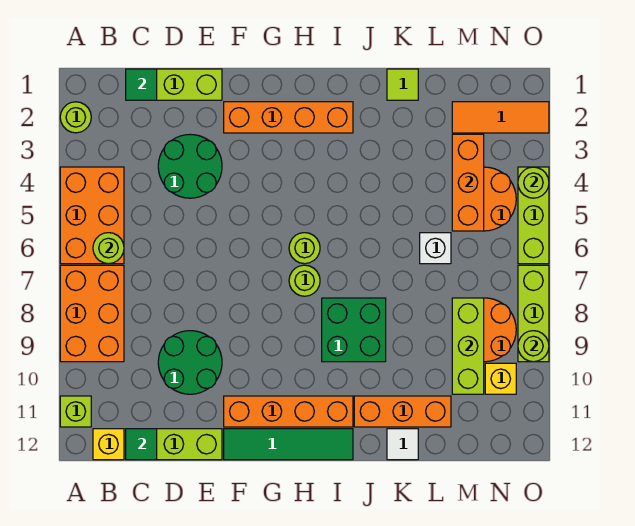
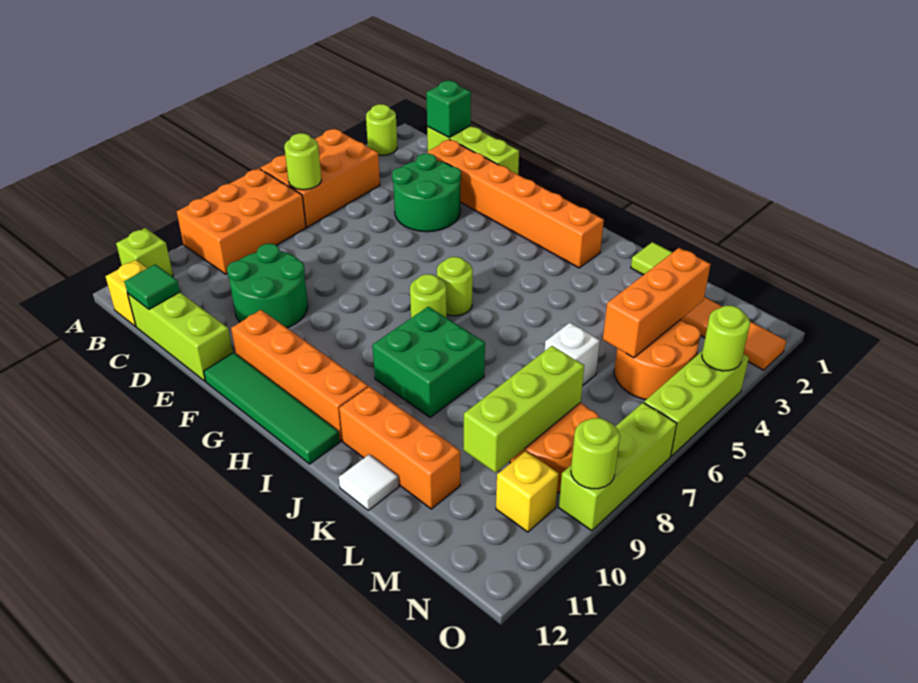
green tile C1 level 2 -> green brick C1 level 2
orange brick F2:I2 level 1 -> orange brick D2:I2 level 1

